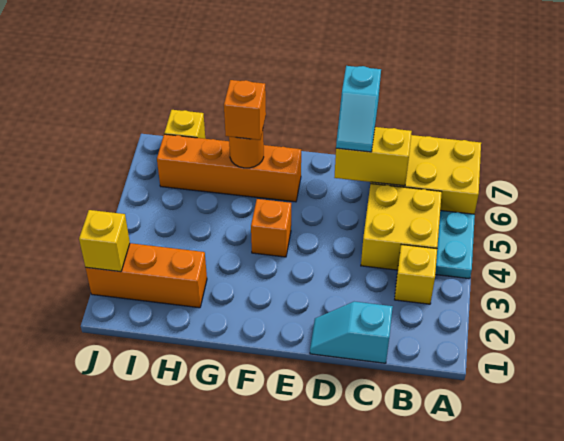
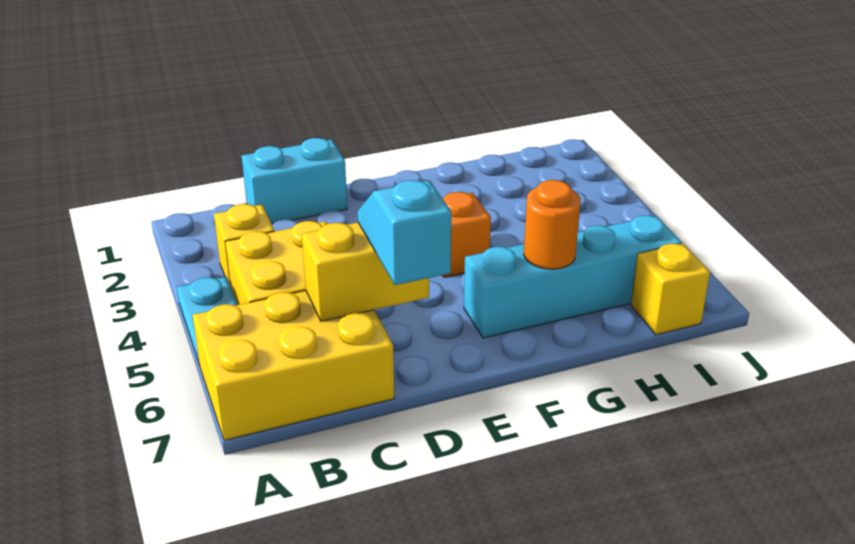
cyan slope C1:D1 level 1 top C -> cyan brick C1:D1 level 1
orange brick F6:I6 level 1 -> cyan brick F6:I6 level 1
orange brick G6 level 3 -> none
orange brick H2:J2 level 1 -> none
yellow brick J2 level 2 -> none

